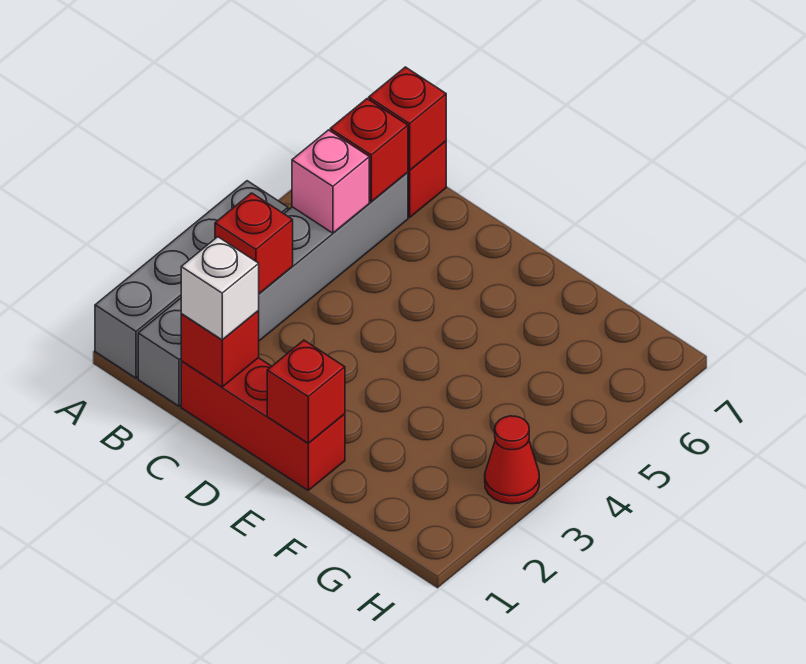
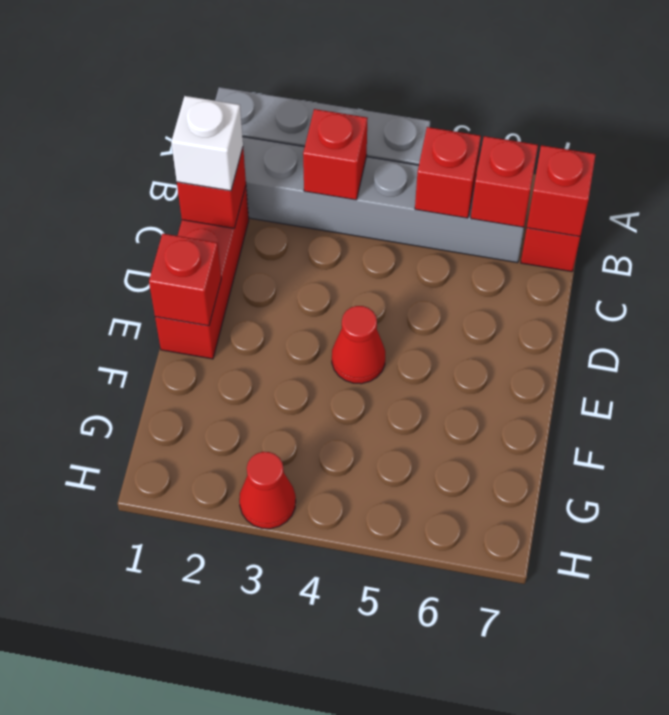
pink brick B5 level 2 -> red brick B5 level 2
none -> red cone E4 level 1

